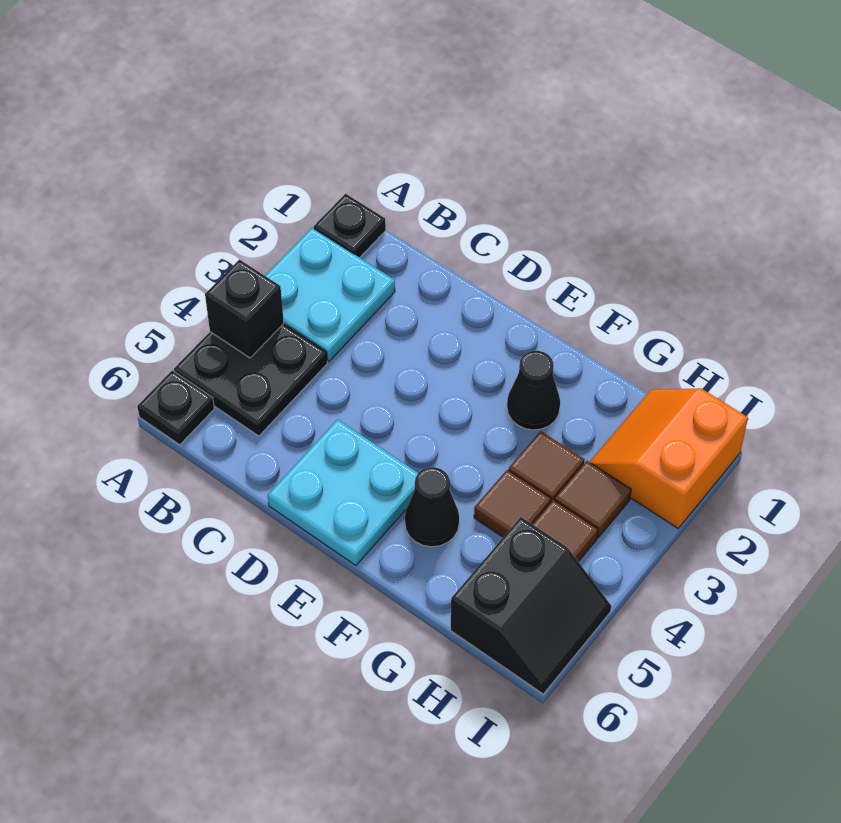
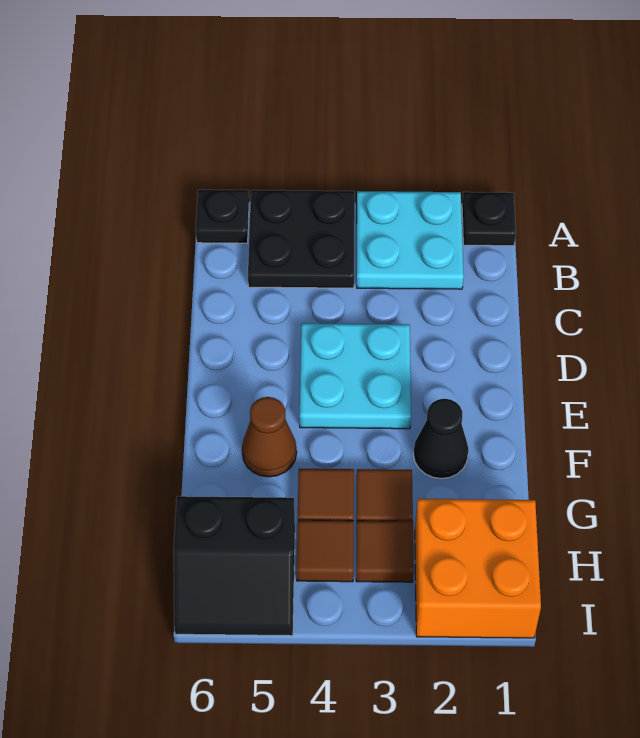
black brick A4 level 2 -> none
cyan plate D5:E6 level 1 -> cyan plate D3:E4 level 1
black cone F5 level 1 -> brown cone F5 level 1
orange slope H1:I2 level 1 top I -> orange brick H1:I2 level 1

